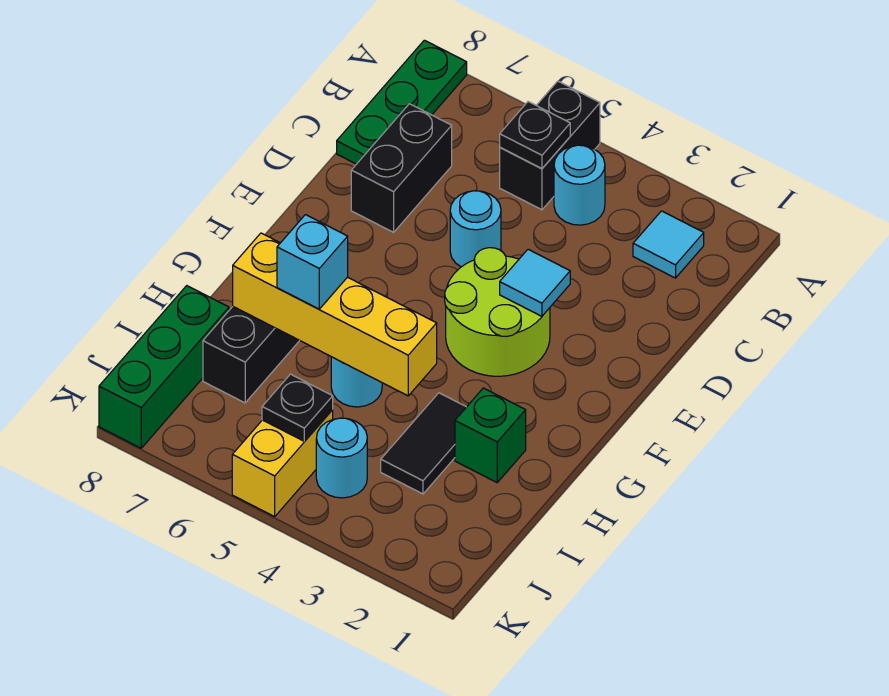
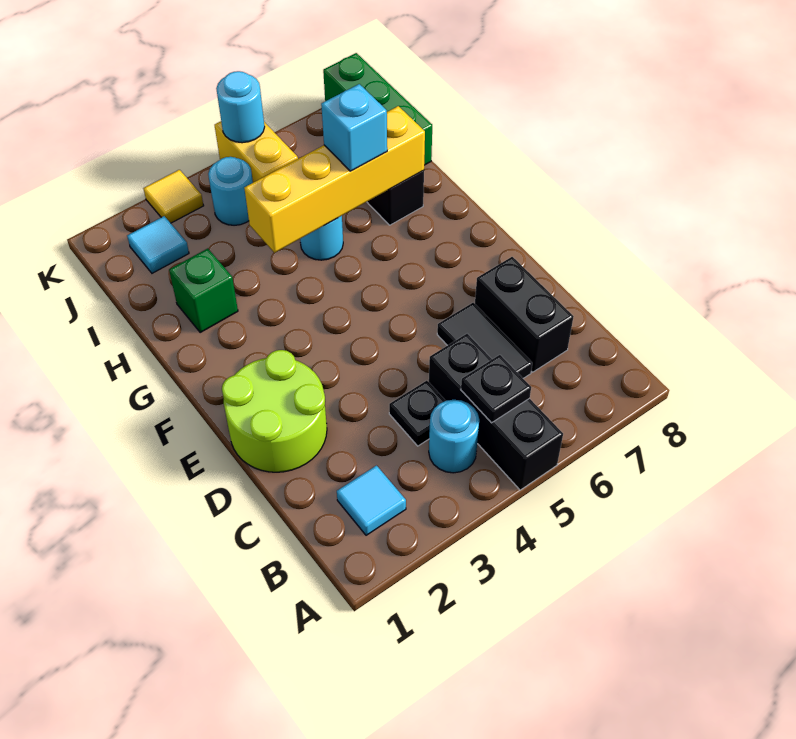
black brick A5:B5 level 1 -> black brick A5:C5 level 1
green plate A8:C8 level 1 -> none
cyan round brick D5 level 1 -> cyan round brick K5 level 2
lime round brick E3:F4 level 1 -> lime round brick D1:E2 level 1
cyan tile E3 level 2 -> cyan tile J2 level 1
black tile H3:I3 level 1 -> black tile C6:D6 level 1
black plate J5 level 2 -> black plate C4 level 1
none -> yellow tile K3 level 1

